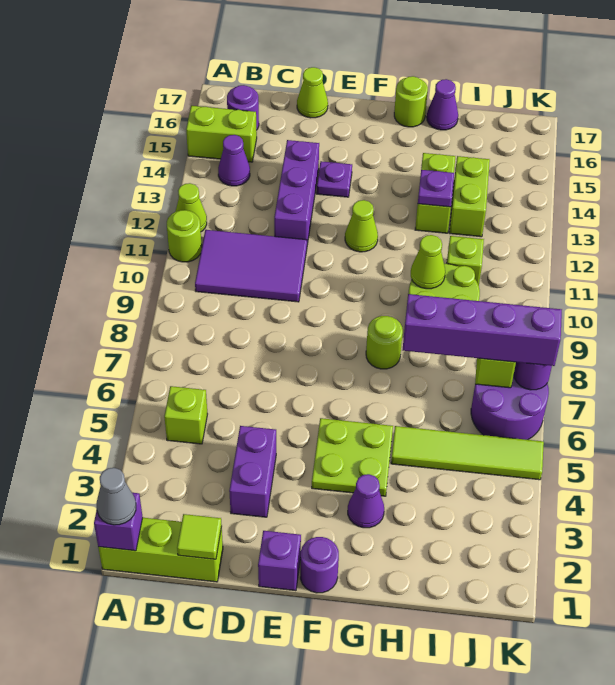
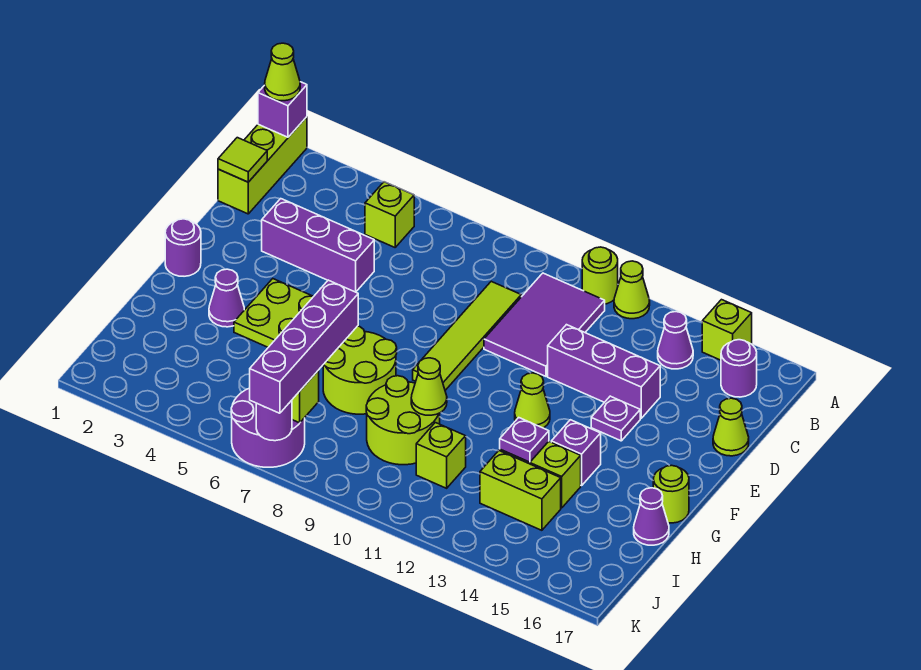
grey cone A1 level 3 -> lime cone A1 level 3
lime brick A15:B15 level 1 -> lime brick A15 level 1
purple brick D3:D4 level 1 -> purple brick D3:D5 level 1
purple brick E1 level 1 -> purple brick G14 level 1
lime round brick G8 level 1 -> lime round brick G7:H8 level 1
lime tile H5:K5 level 1 -> lime tile C9:F9 level 1

